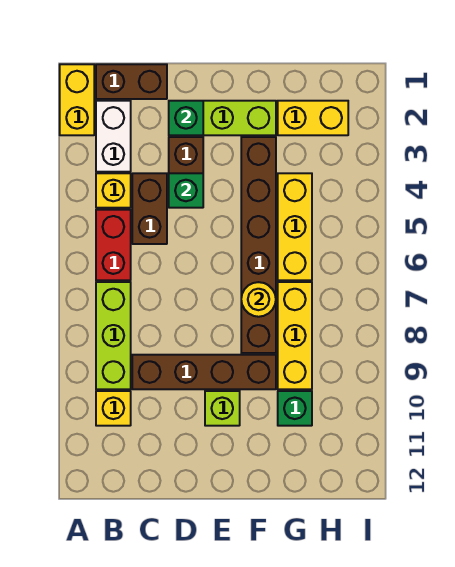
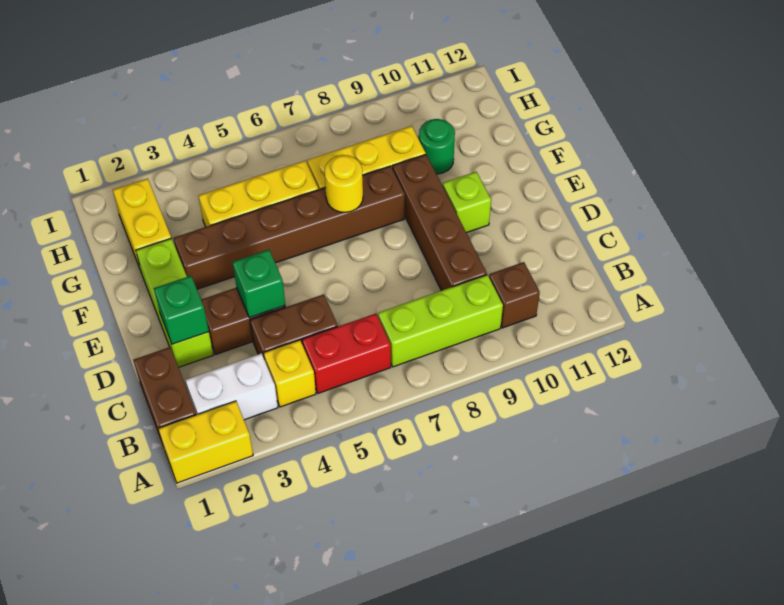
yellow brick B10 level 1 -> brown brick B10 level 1
green brick G10 level 1 -> green round brick G10 level 1

